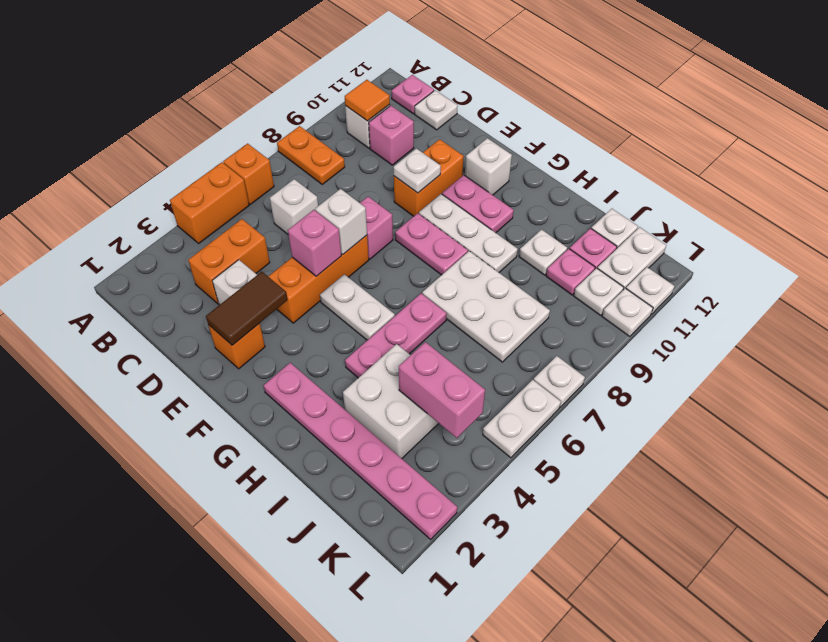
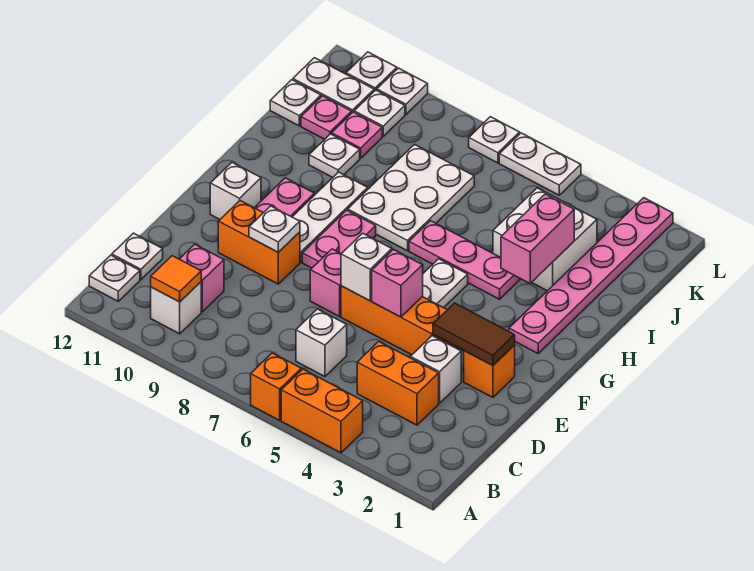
orange plate A8:B8 level 1 -> none
pink plate B12 level 1 -> white plate B12 level 1
pink brick J4:K4 level 2 -> pink brick H3:I3 level 2

